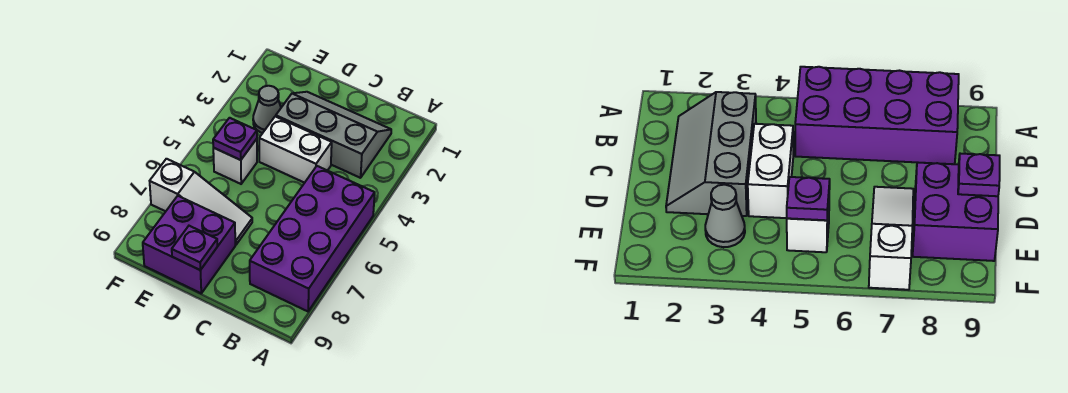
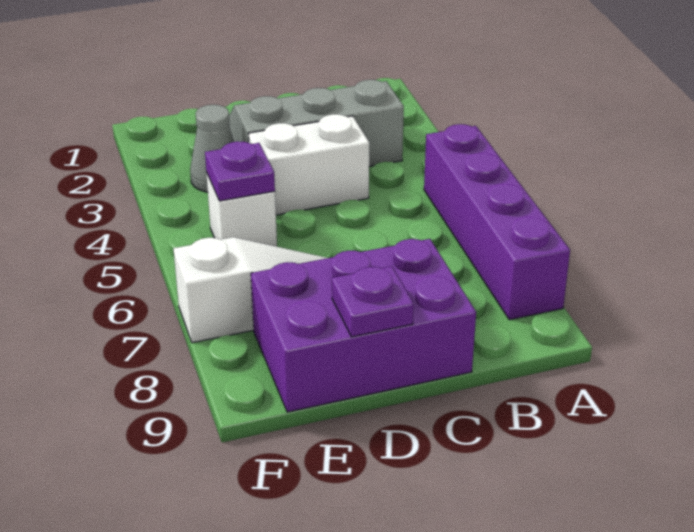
purple brick A5:B8 level 1 -> purple brick A5:A8 level 1
purple brick D8:E9 level 1 -> purple brick C8:E9 level 1

